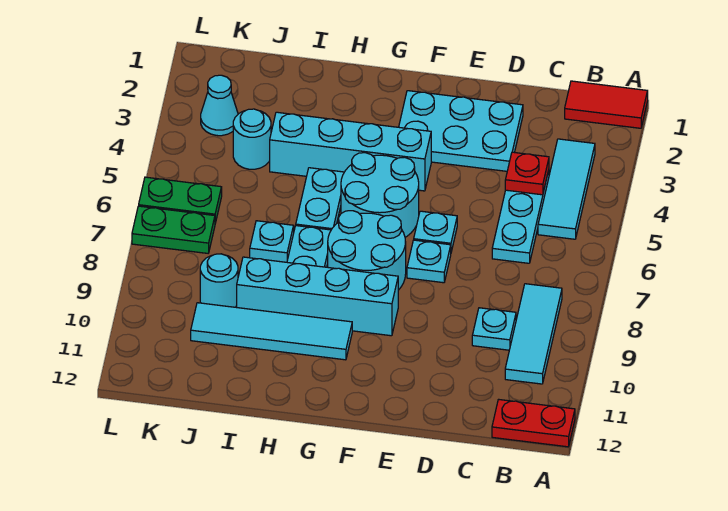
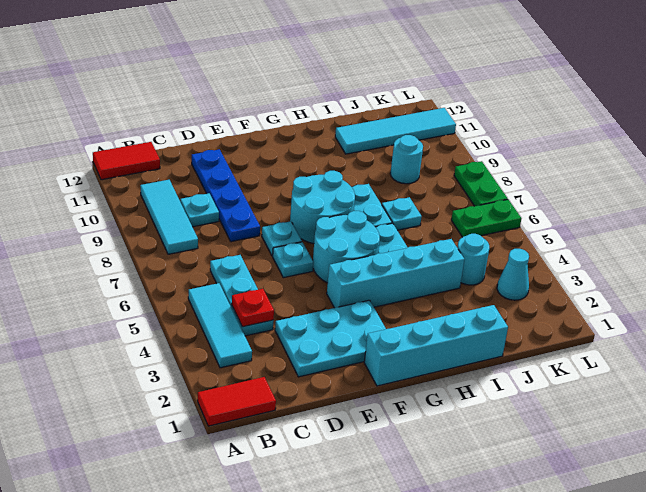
red plate A12:B12 level 1 -> red tile A12:B12 level 1
none -> blue plate D8:D11 level 1
cyan brick F9:I9 level 1 -> cyan brick F1:I1 level 1
cyan tile G10:J10 level 1 -> cyan tile I11:L11 level 1
green plate K7:L7 level 1 -> green plate L7:L8 level 1

